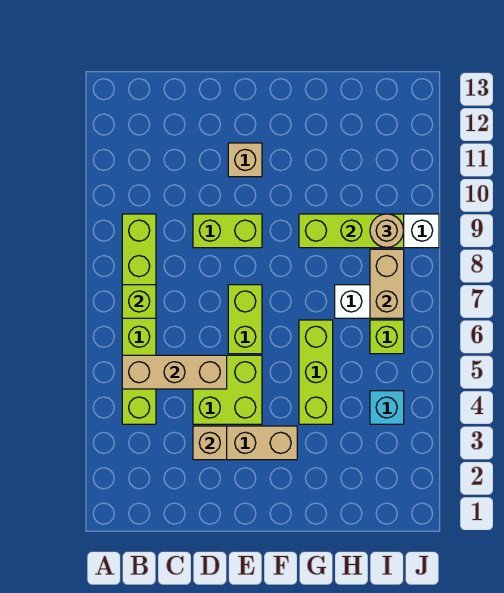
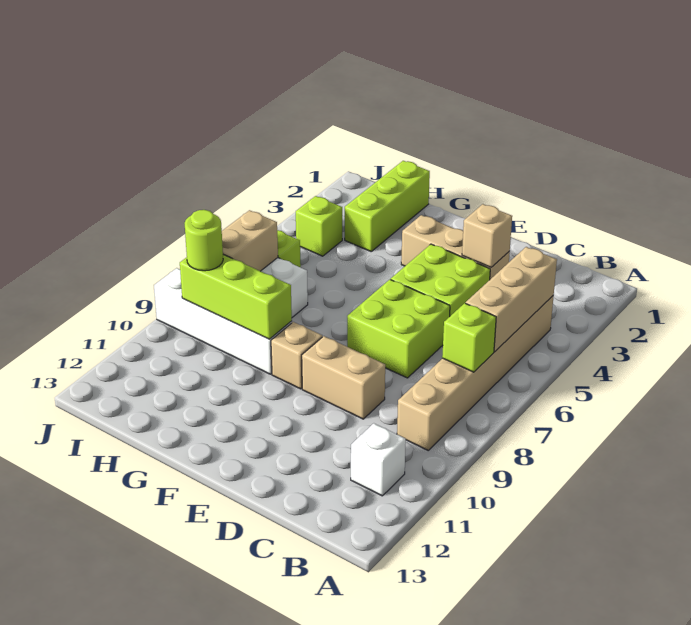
lime brick B4:B9 level 1 -> tan brick B4:B9 level 1
tan brick B5:D5 level 2 -> tan brick B4:B6 level 2
none -> white brick B11 level 1
lime brick D9:E9 level 1 -> tan brick D9:E9 level 1
lime brick E6:E7 level 1 -> lime brick D6:E7 level 1
tan brick E11 level 1 -> tan brick F9 level 1
lime brick G4:G6 level 1 -> lime brick H1:H3 level 1
cyan brick I4 level 1 -> lime brick I4 level 1
tan round brick I9 level 3 -> lime round brick I9 level 3

